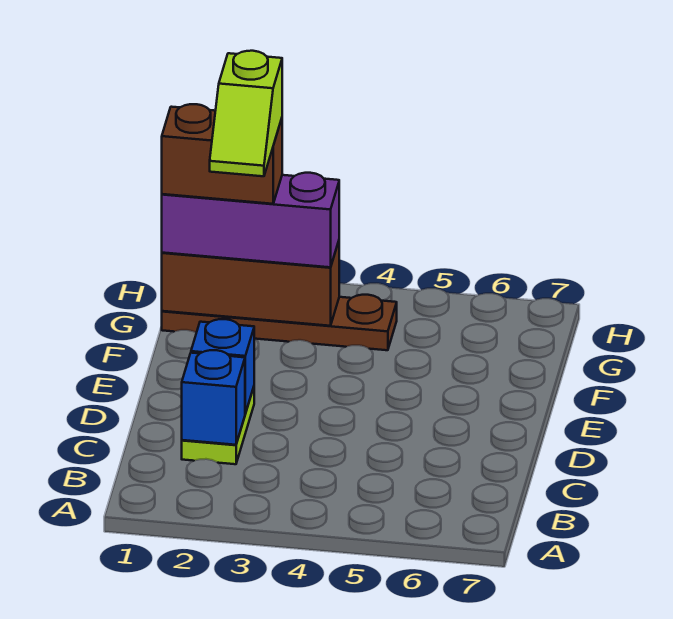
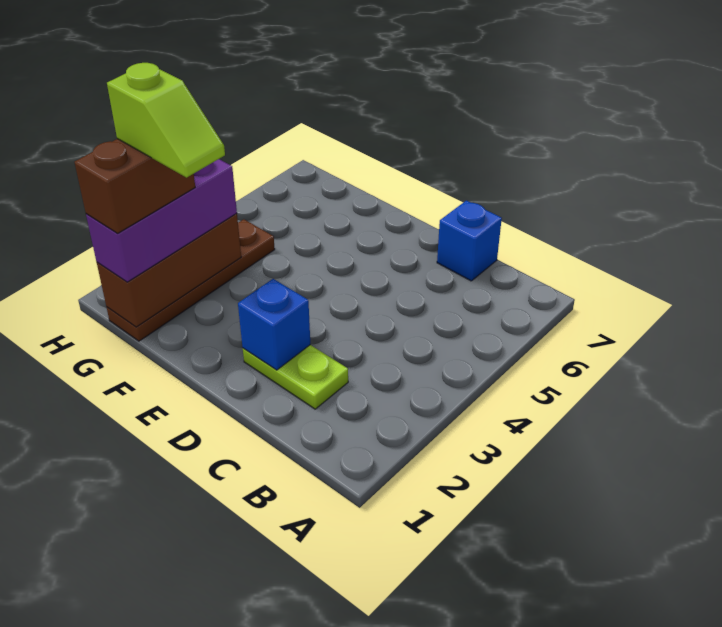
blue brick C2 level 2 -> blue brick C7 level 1

